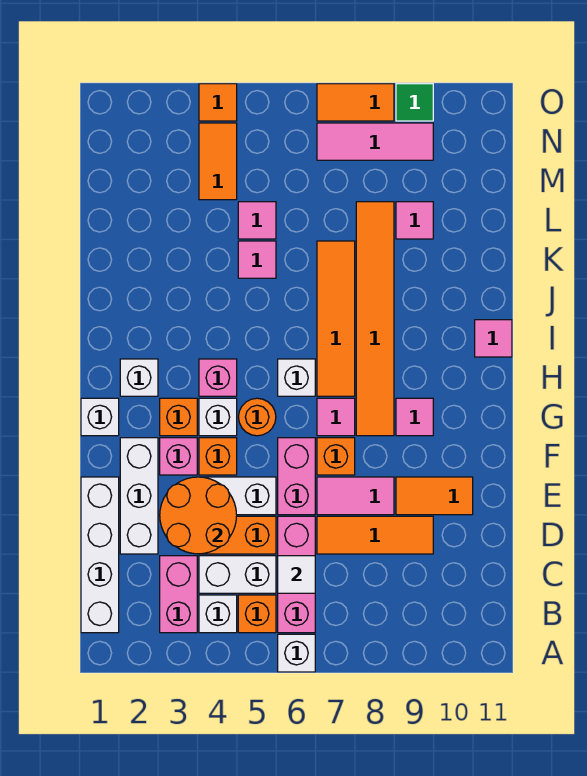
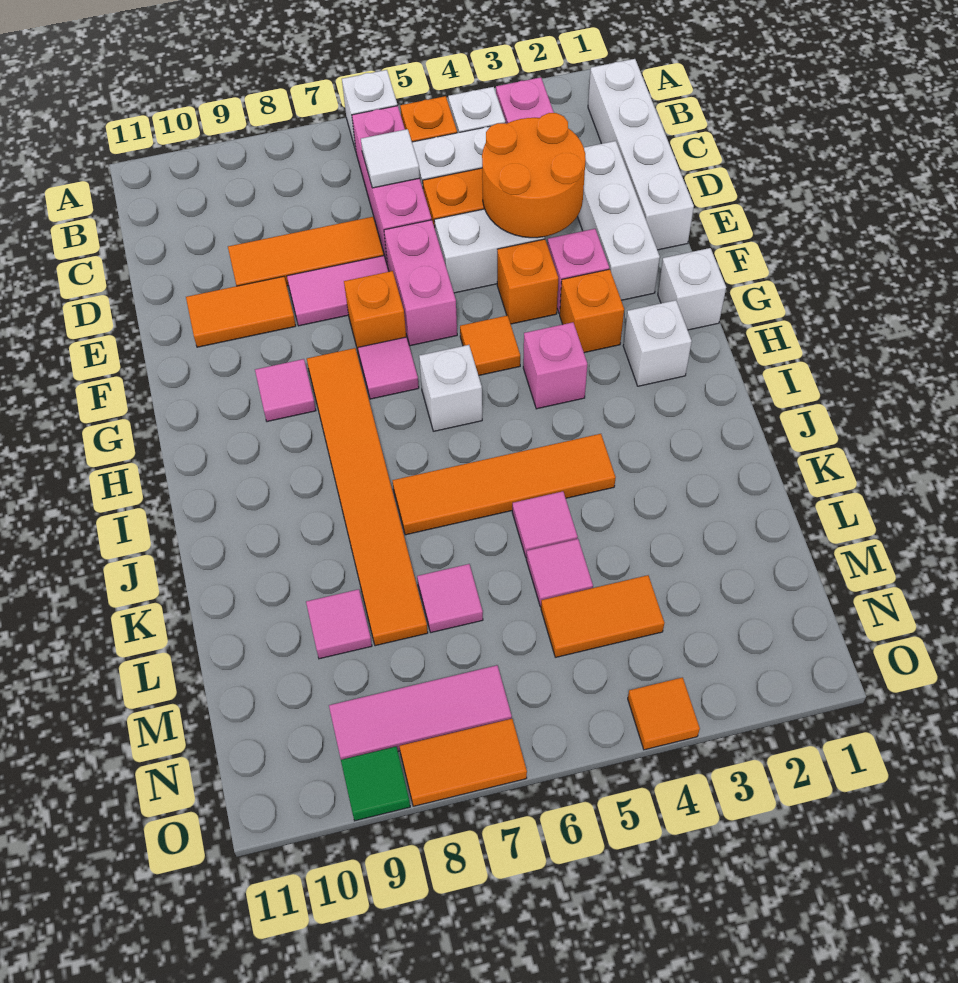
white brick G4 level 1 -> none
orange round brick G5 level 1 -> orange tile G5 level 1
orange tile H7:K7 level 1 -> orange tile J4:J7 level 1
pink tile I11 level 1 -> pink tile L7 level 1
orange tile M4:N4 level 1 -> orange tile M4:M5 level 1

